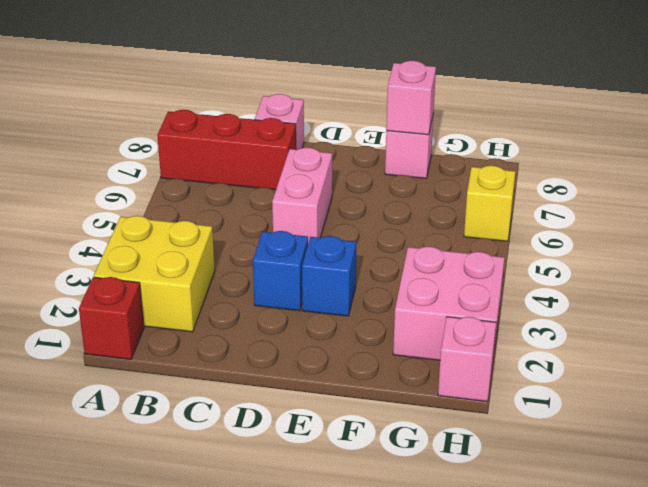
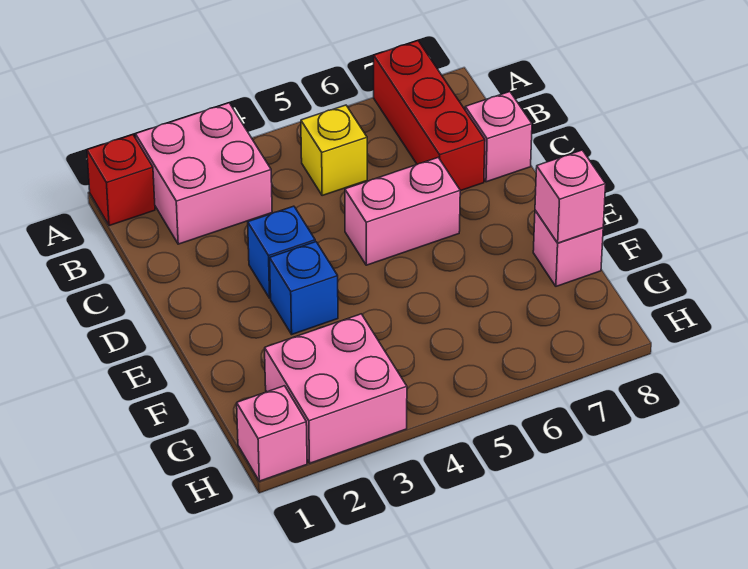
yellow brick A2:B3 level 1 -> pink brick A2:B3 level 1
yellow brick H6 level 1 -> yellow brick B5 level 1

